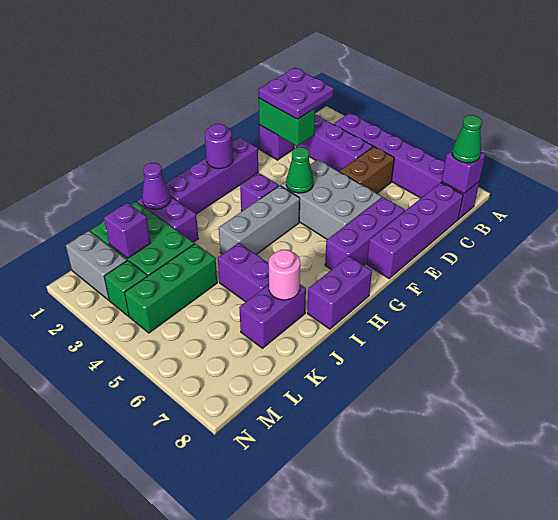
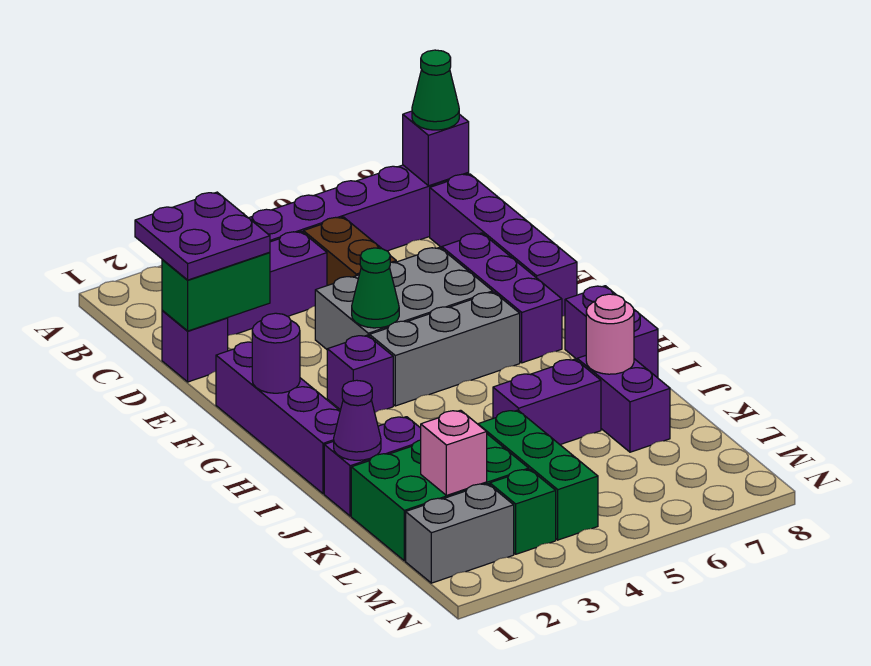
grey brick G4:I4 level 1 -> grey brick G4:G6 level 1
purple brick L2 level 2 -> pink brick L2 level 2

